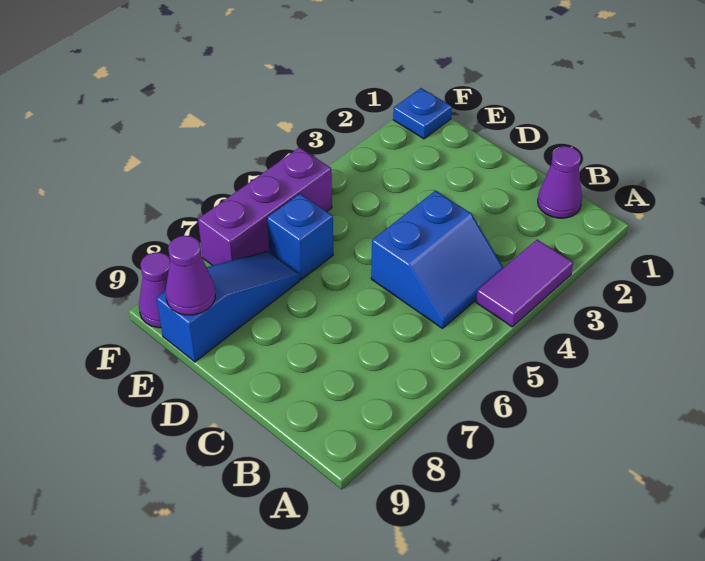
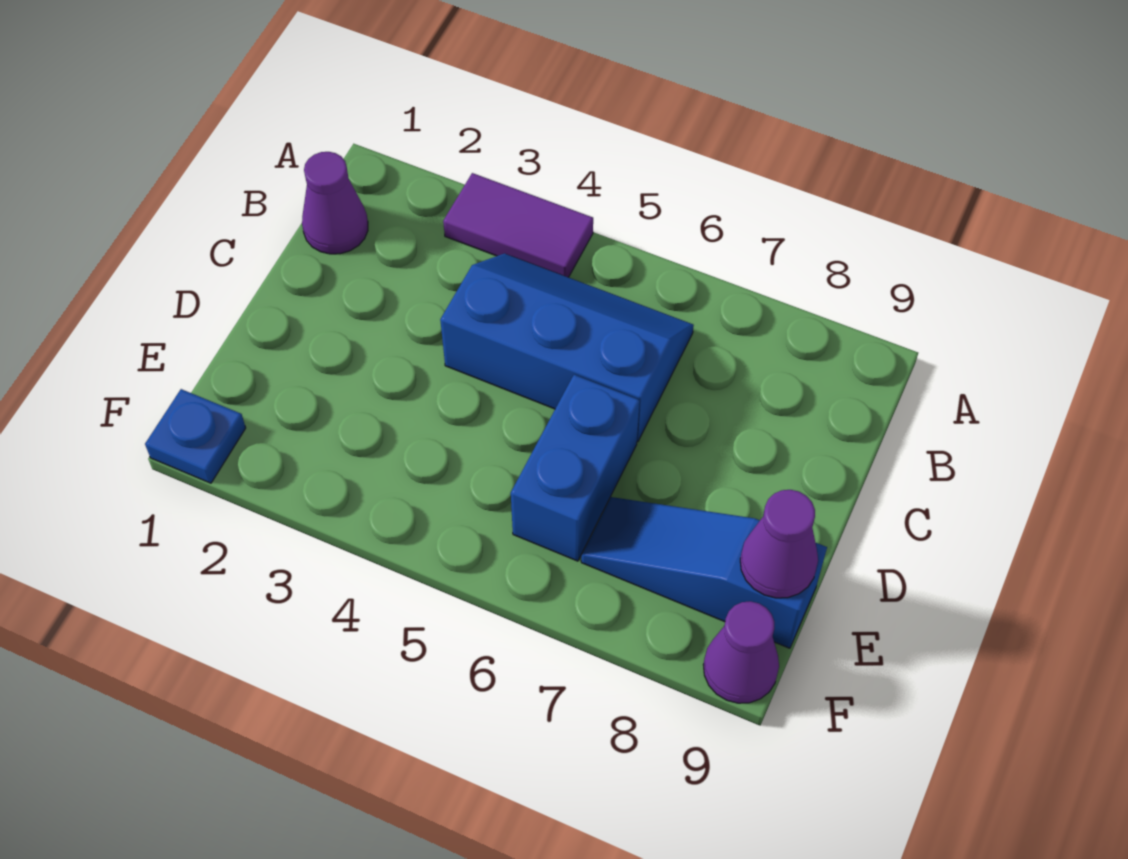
blue slope B4:C5 level 1 top C -> blue slope B4:C6 level 1 top C
blue brick E6 level 1 -> blue brick D6:E6 level 1
purple brick F5:F7 level 1 -> none

